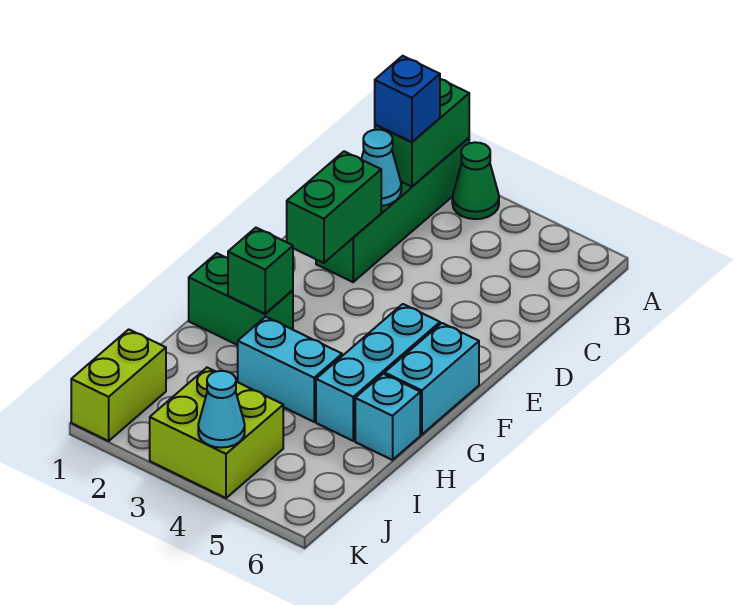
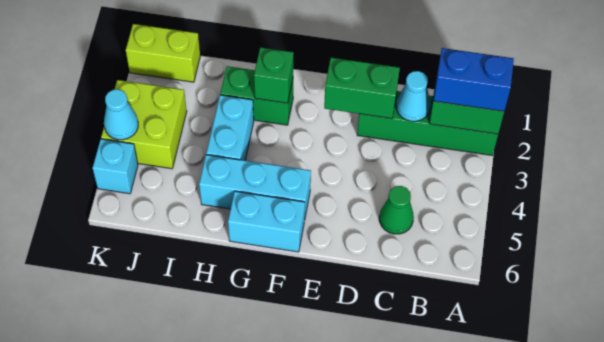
green cone A3 level 1 -> green cone C5 level 1
blue brick B2 level 3 -> blue brick A2:B2 level 3
green brick G1:G2 level 1 -> green brick G2:H2 level 1
cyan brick H6 level 1 -> cyan brick K5 level 1

